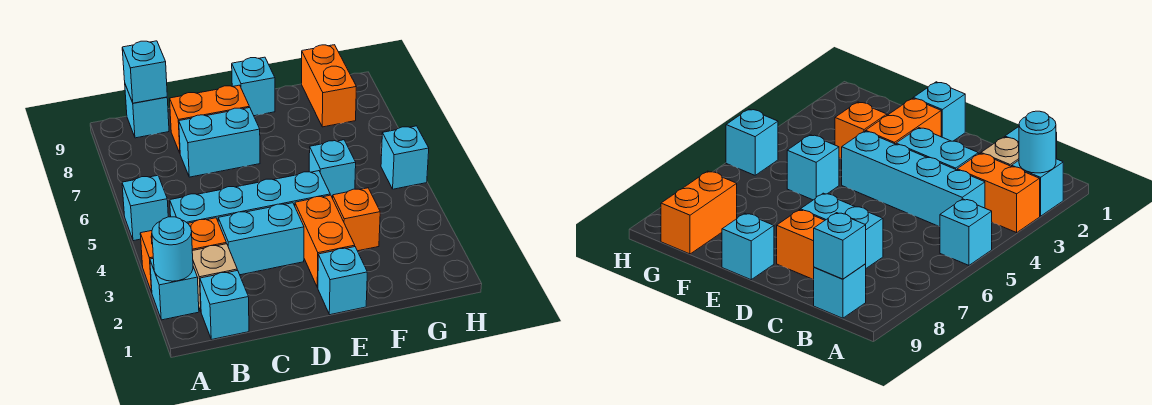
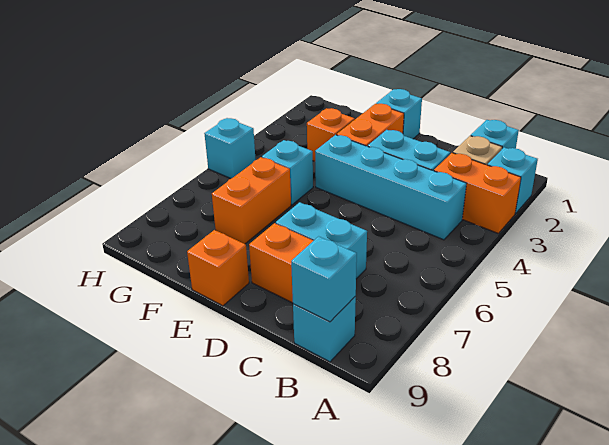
cyan round brick A2 level 2 -> none
cyan brick A5 level 1 -> none
cyan brick E9 level 1 -> orange brick E9 level 1
orange brick G8:G9 level 1 -> orange brick F6:F7 level 1

